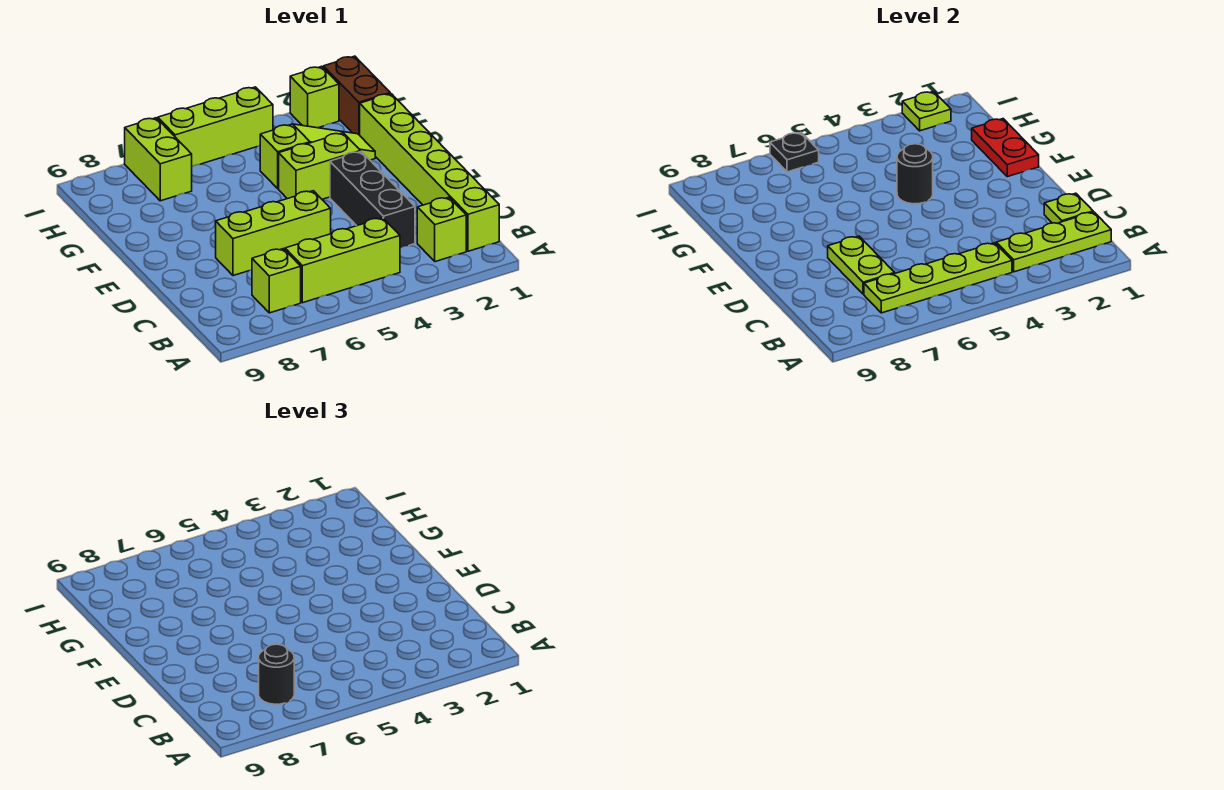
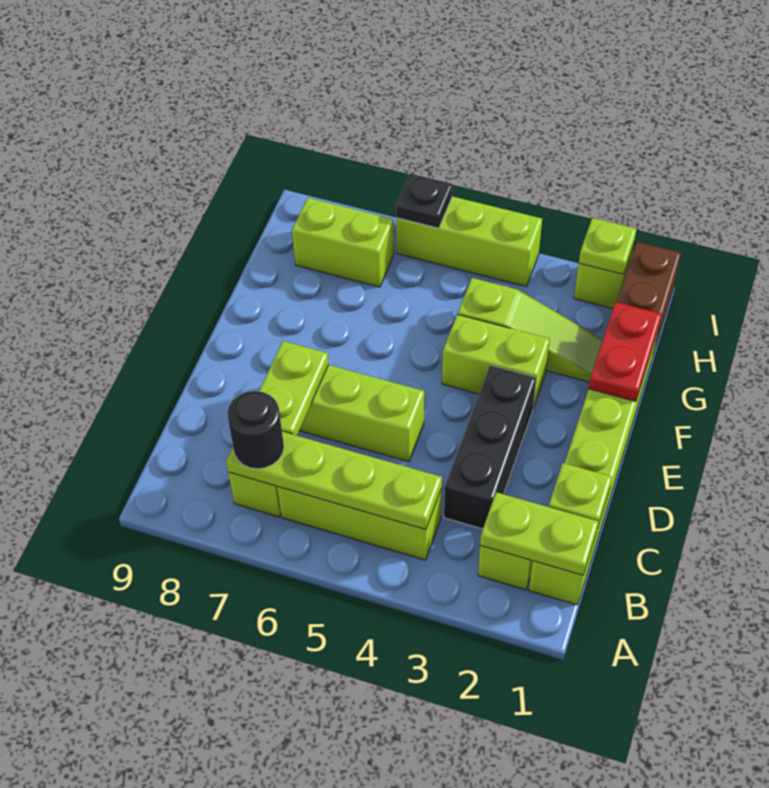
lime plate B1:B3 level 2 -> lime plate B1:B2 level 2
black round brick F4 level 2 -> none
lime brick H7:I7 level 1 -> lime brick H7:H8 level 1

